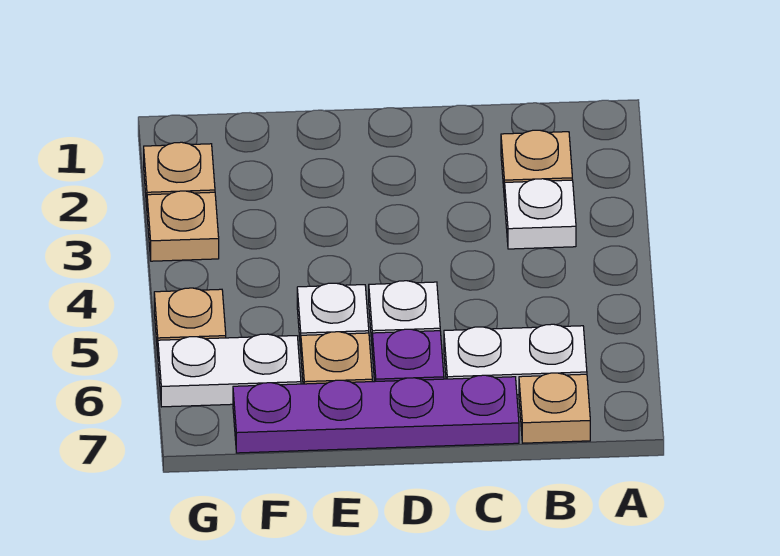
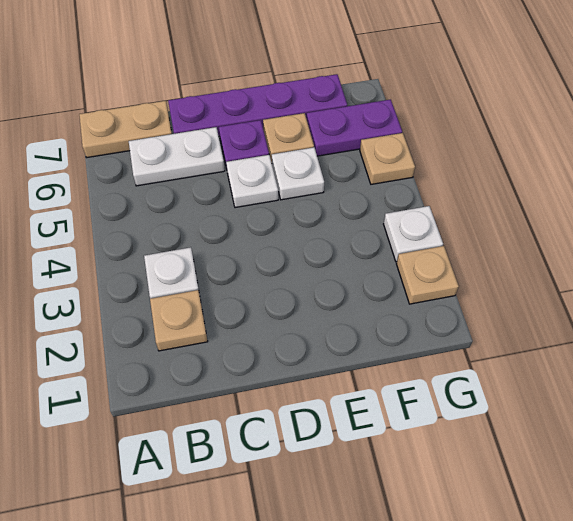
tan plate B7 level 1 -> tan plate A7:B7 level 1
white plate F6:G6 level 1 -> purple plate F6:G6 level 1
tan plate G3 level 1 -> white plate G3 level 1

